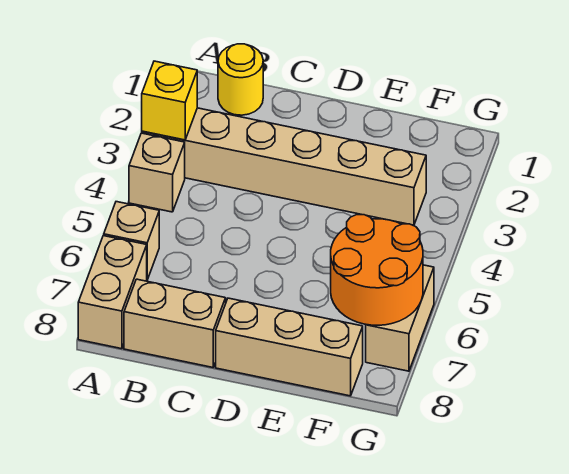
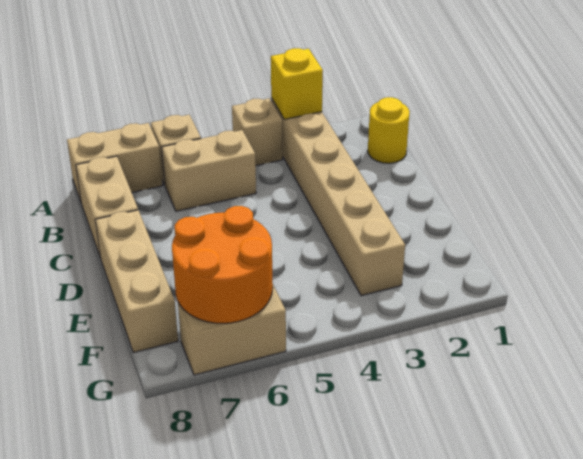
none -> tan brick B5:B6 level 1

